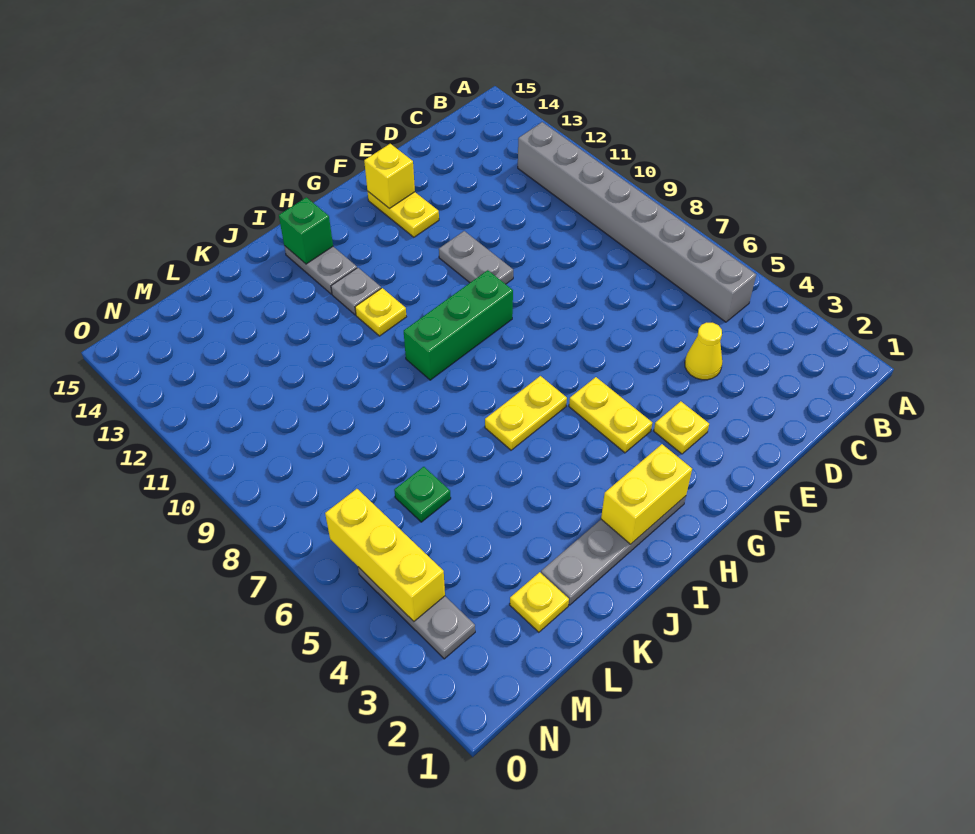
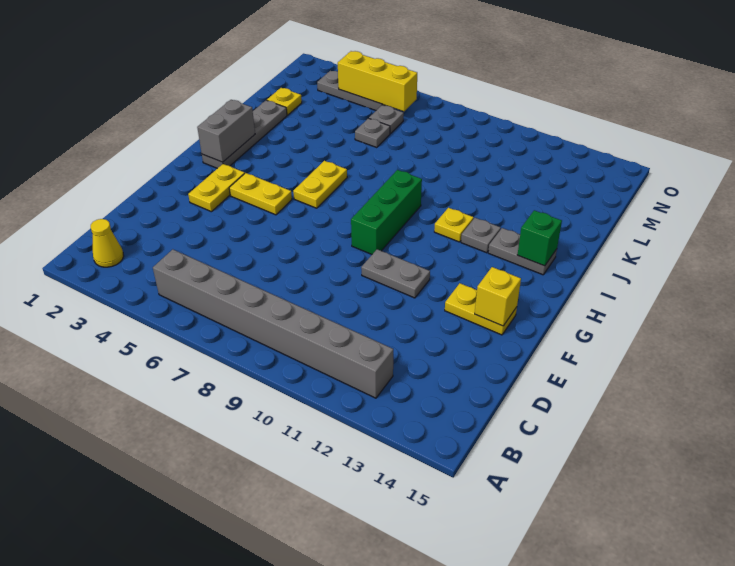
yellow cone D4 level 1 -> yellow cone B2 level 1
yellow plate F3 level 1 -> yellow plate F3:G3 level 1
yellow brick H2:I2 level 2 -> grey brick H2:I2 level 2
green plate L6 level 1 -> grey plate L6 level 1
none -> grey plate M6 level 1

